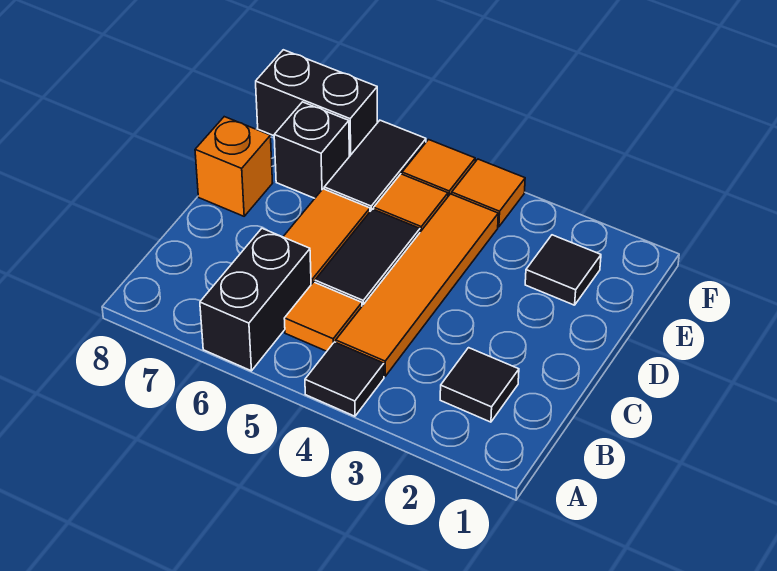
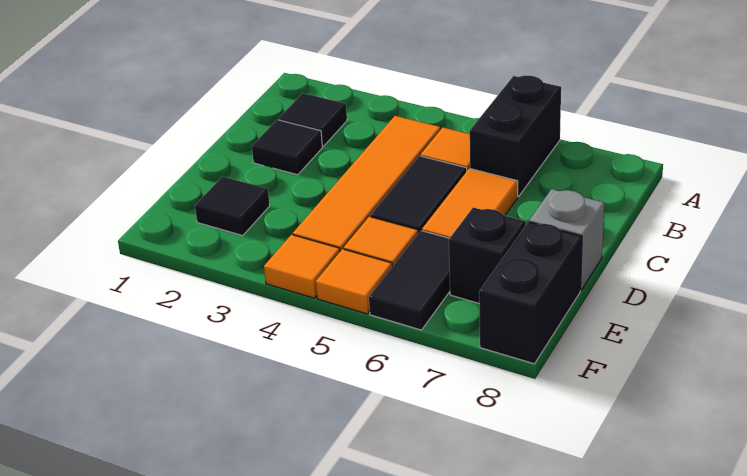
black tile A4 level 1 -> black tile C2 level 1
orange brick D8 level 1 -> grey brick D8 level 1
black brick F7:F8 level 1 -> black brick E8:F8 level 1

